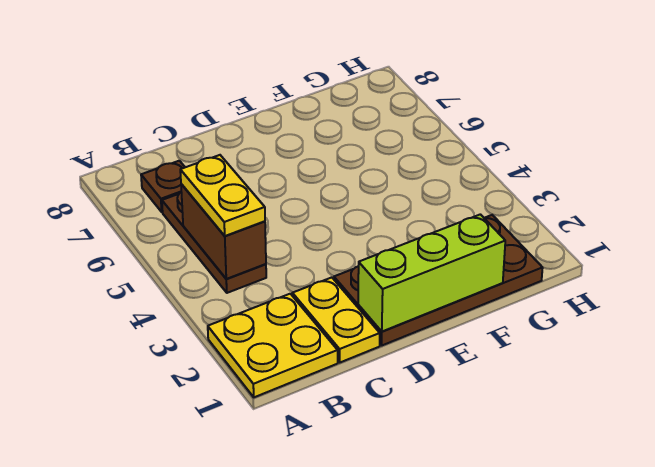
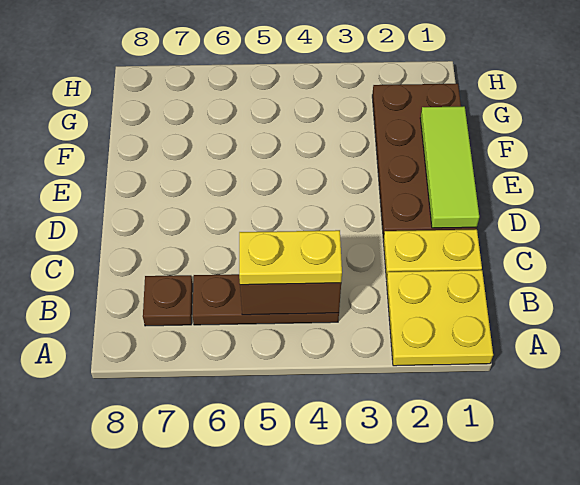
lime brick D1:F1 level 2 -> lime tile D1:F1 level 2

